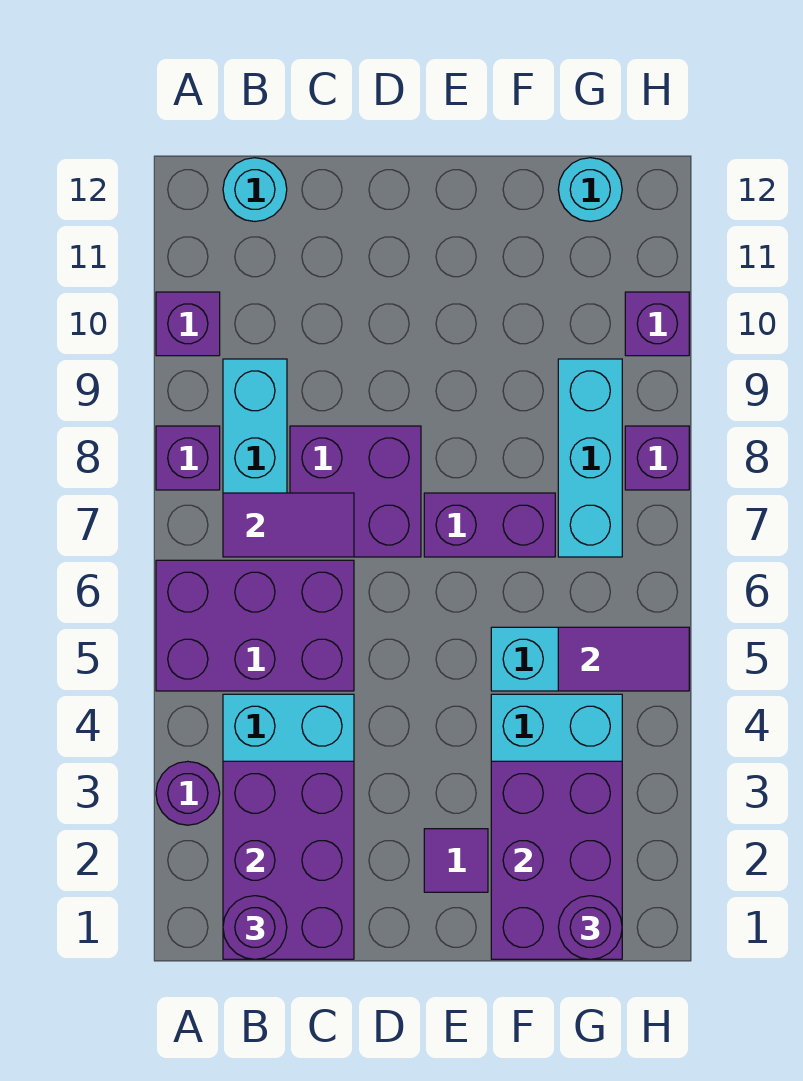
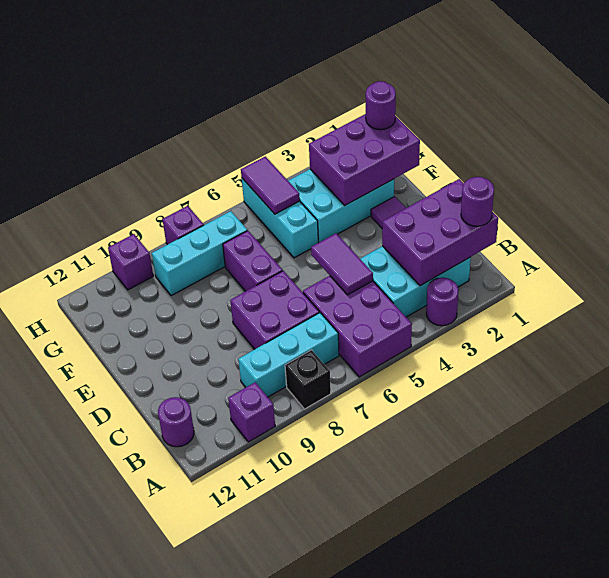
purple brick A8 level 1 -> black brick A8 level 1
purple tile B7:C7 level 2 -> purple tile C5:D5 level 2
cyan round brick B12 level 1 -> purple round brick B12 level 1
cyan round brick G12 level 1 -> none

